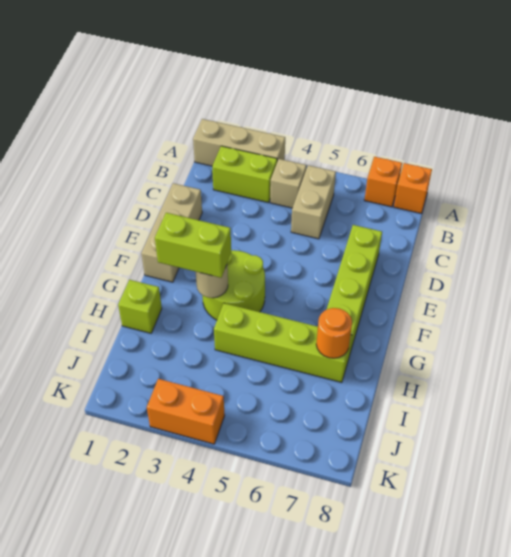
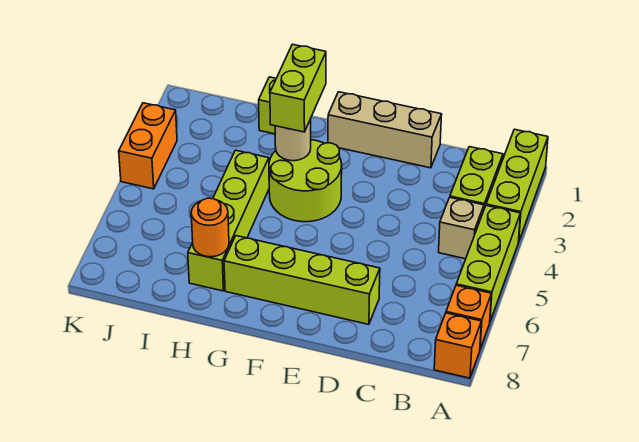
tan brick A1:A3 level 1 -> lime brick A1:A3 level 1
none -> lime brick A4:A6 level 1
tan brick B5:C5 level 1 -> none

